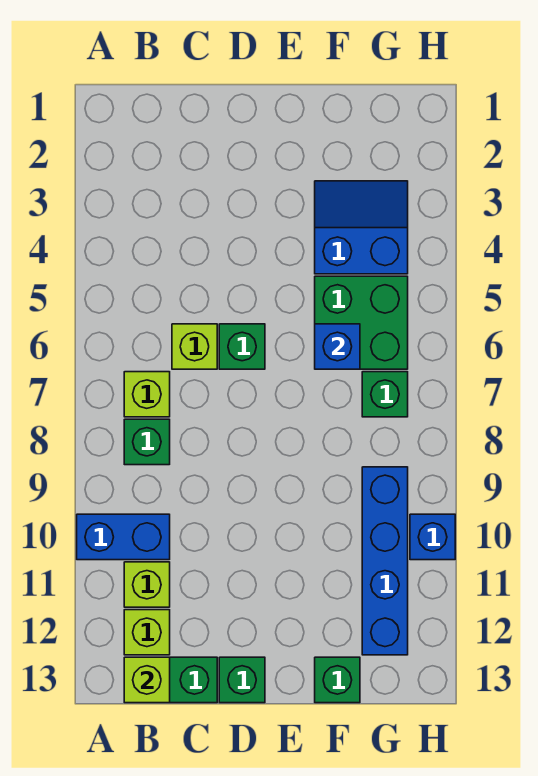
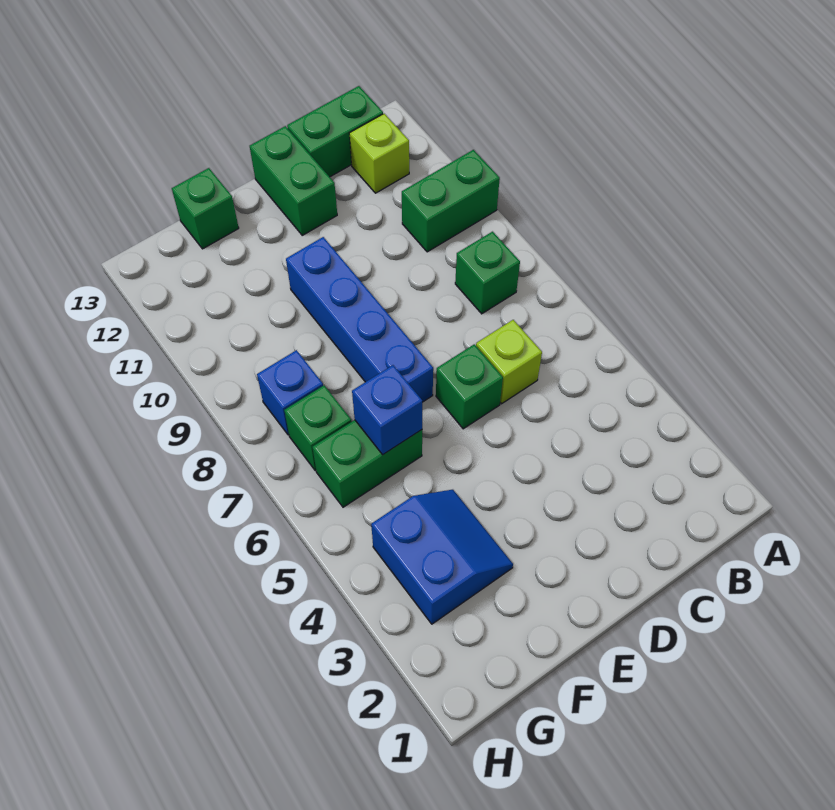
blue brick A10:B10 level 1 -> green brick A10:B10 level 1
lime brick B7 level 1 -> none
lime brick B11 level 1 -> none
lime brick B13 level 2 -> none
green brick D13 level 1 -> green brick D12:D13 level 1
blue slope F3:G4 level 1 top 4 -> blue slope F3:G4 level 1 top G
green brick F5:G6 level 1 -> green brick F6:G6 level 1
blue brick G9:G12 level 1 -> blue brick E7:E10 level 1
blue brick H10 level 1 -> blue brick G8 level 1

